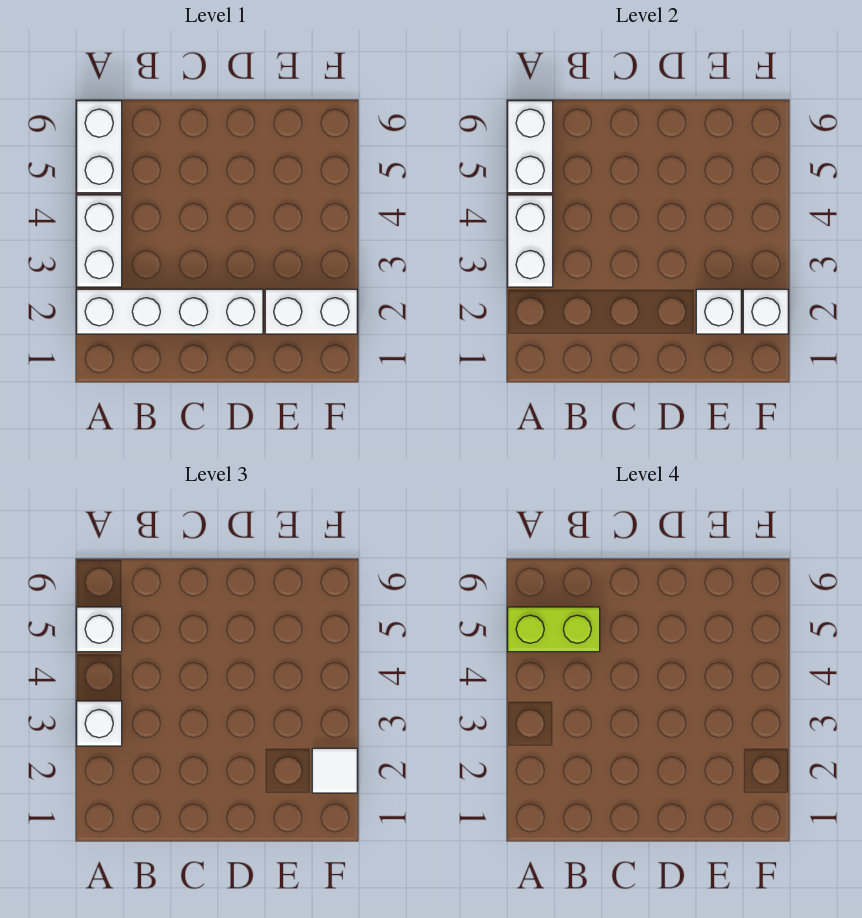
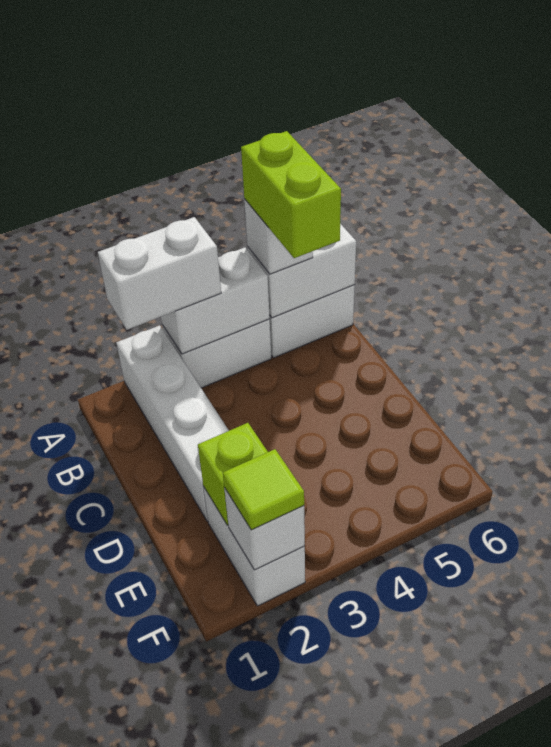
white brick A3 level 3 -> white brick A2:A3 level 3
white brick E2 level 2 -> lime brick E2 level 2
white tile F2 level 3 -> lime tile F2 level 3

